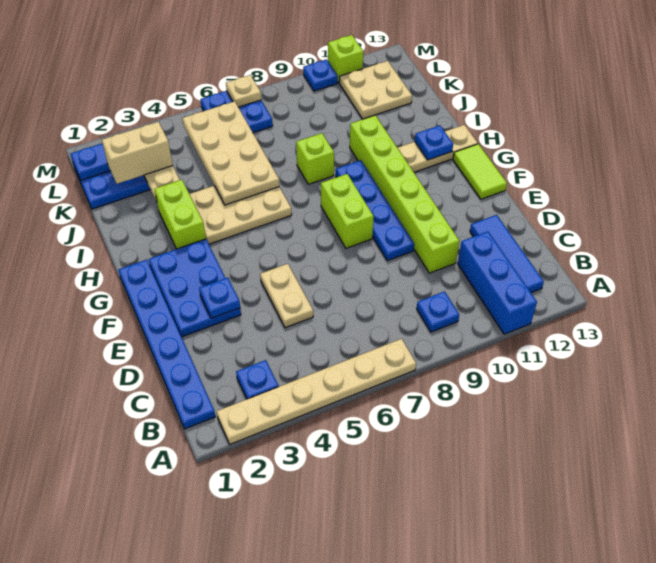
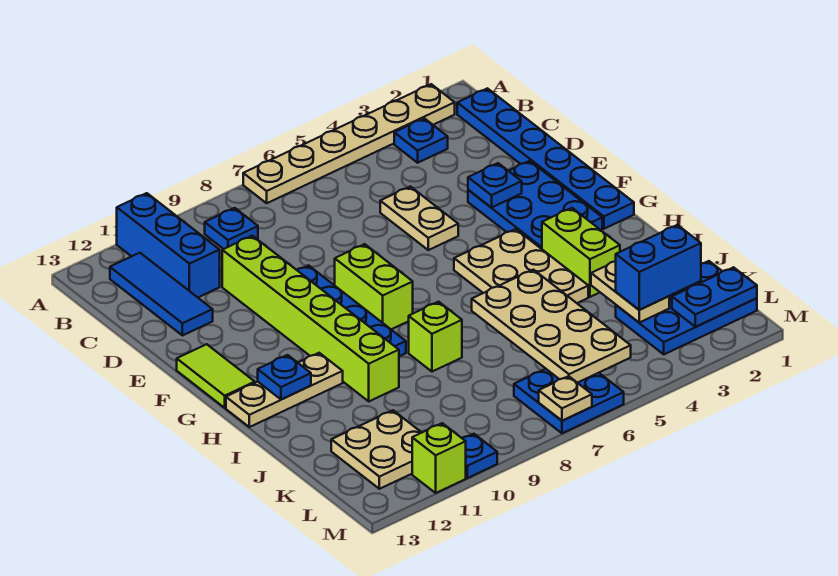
tan plate H4:I6 level 1 -> tan plate G4:I5 level 1
tan brick K2:K3 level 3 -> blue brick K2:K3 level 3

